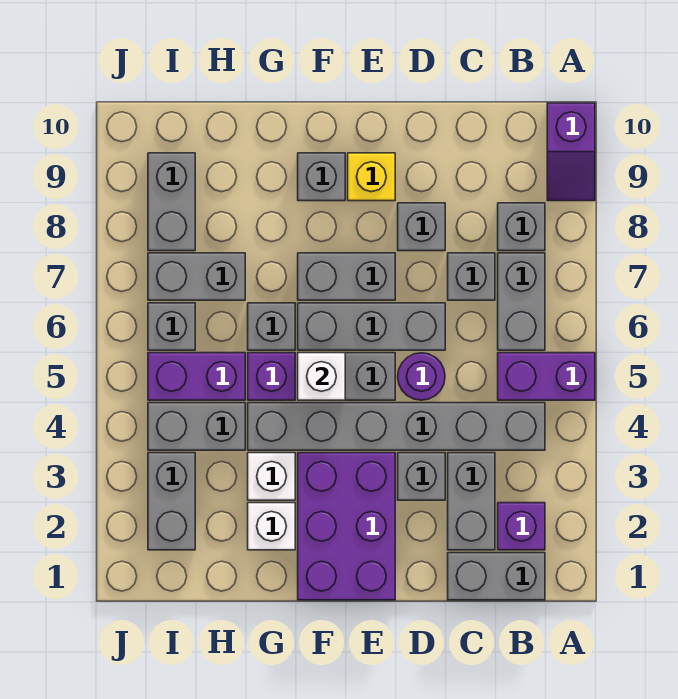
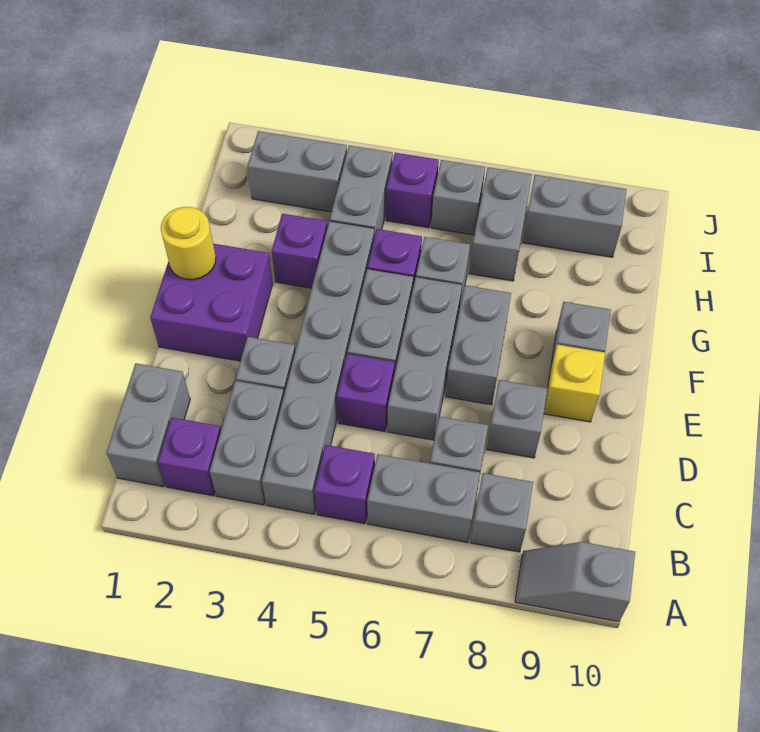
purple brick A5:B5 level 1 -> purple brick B5 level 1
purple slope A9:A10 level 1 top 10 -> grey slope A9:A10 level 1 top 10
grey brick C2:C3 level 1 -> grey brick B3:C3 level 1
purple round brick D5 level 1 -> purple brick D5 level 1
purple brick E1:F3 level 1 -> purple brick E1:F2 level 1
none -> yellow round brick F1 level 2
white brick F5 level 2 -> none
white brick G2 level 1 -> none
white brick G3 level 1 -> purple brick G3 level 1
purple brick H5:I5 level 1 -> purple brick I5 level 1

